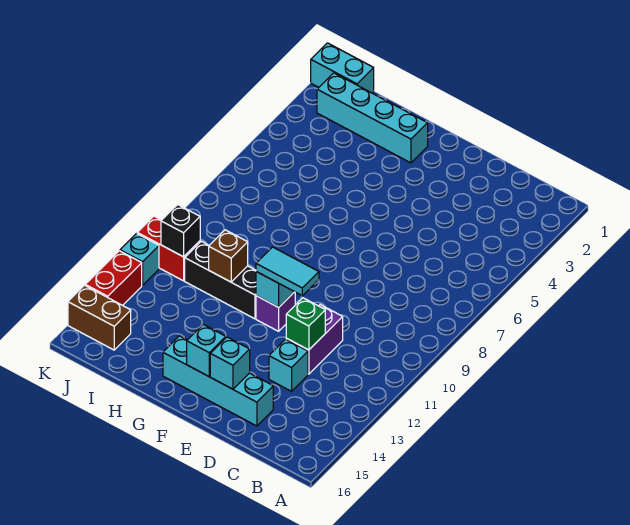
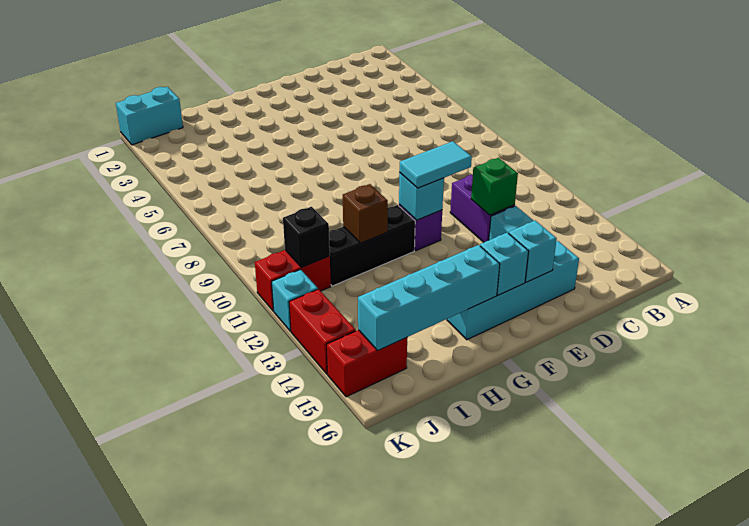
cyan brick G2:J2 level 1 -> cyan brick G15:J15 level 2
brown brick J15:K15 level 1 -> red brick J15:K15 level 1

